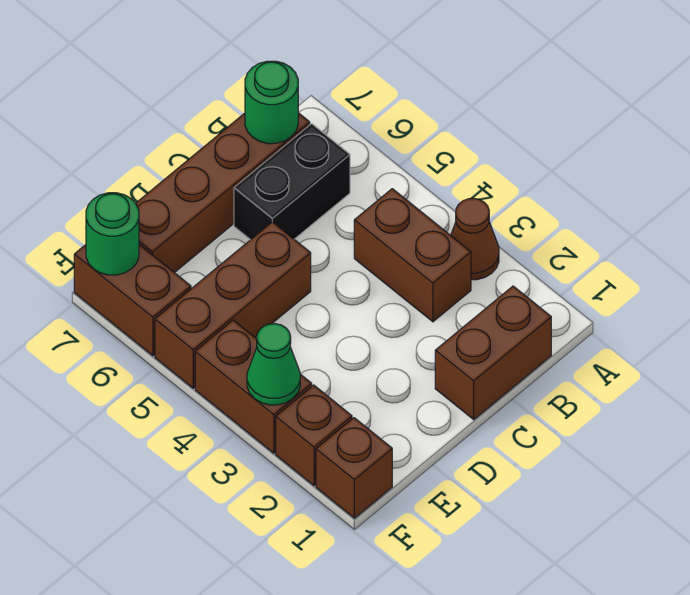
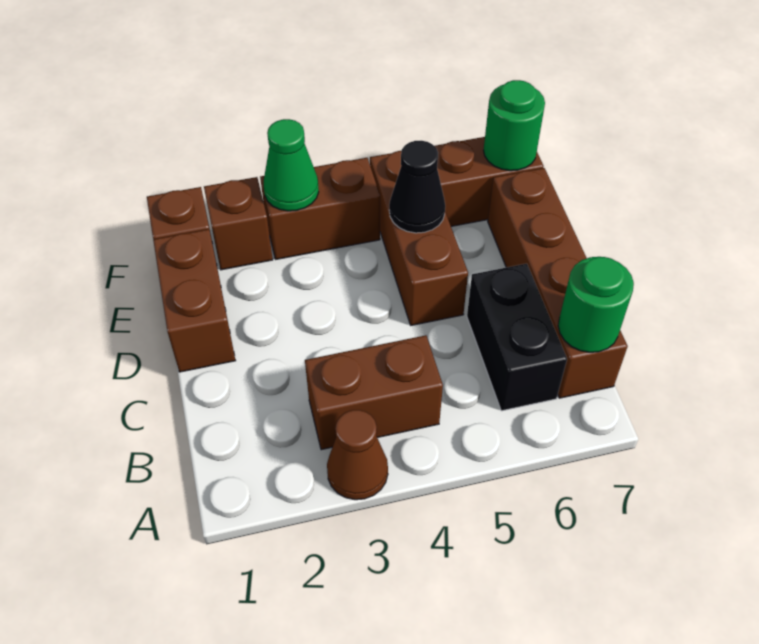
brown brick B1:C1 level 1 -> brown brick D1:E1 level 1
none -> black cone E5 level 2

